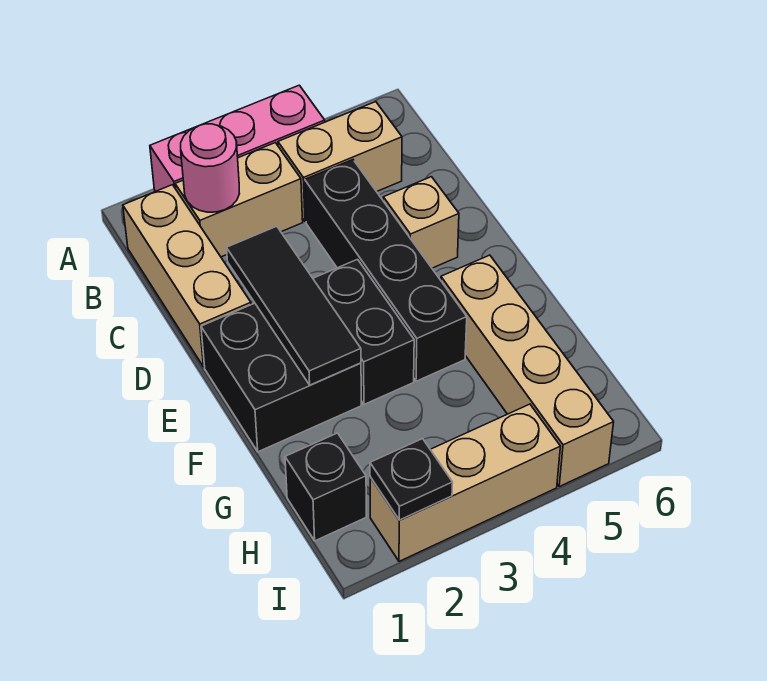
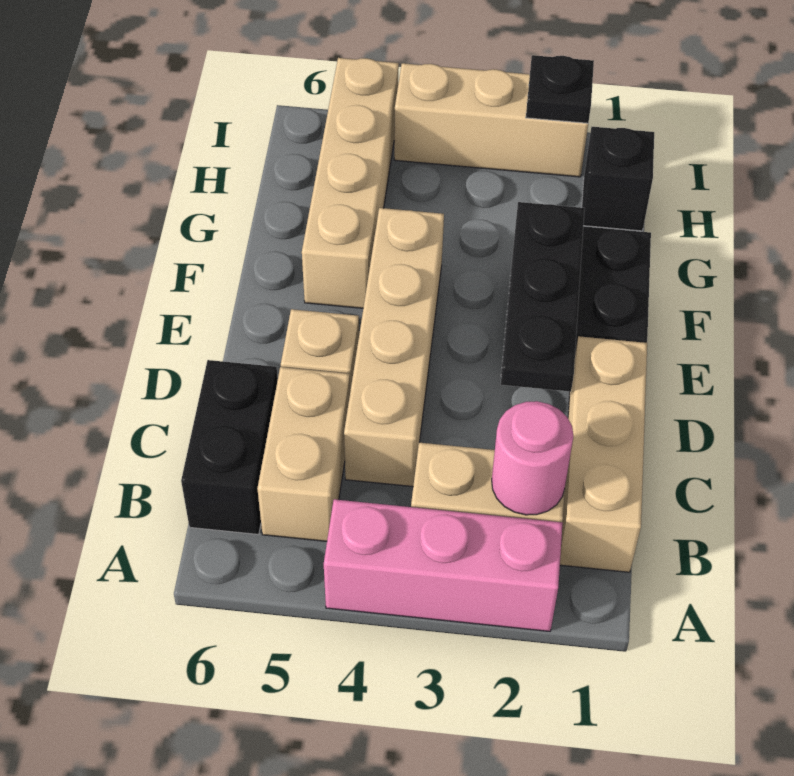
tan brick B4:B5 level 1 -> tan brick B5:C5 level 1
black brick C4:F4 level 1 -> tan brick C4:F4 level 1
black tile D2:F2 level 2 -> black plate D2:F2 level 2
black brick E3:F3 level 1 -> black brick B6:C6 level 1

